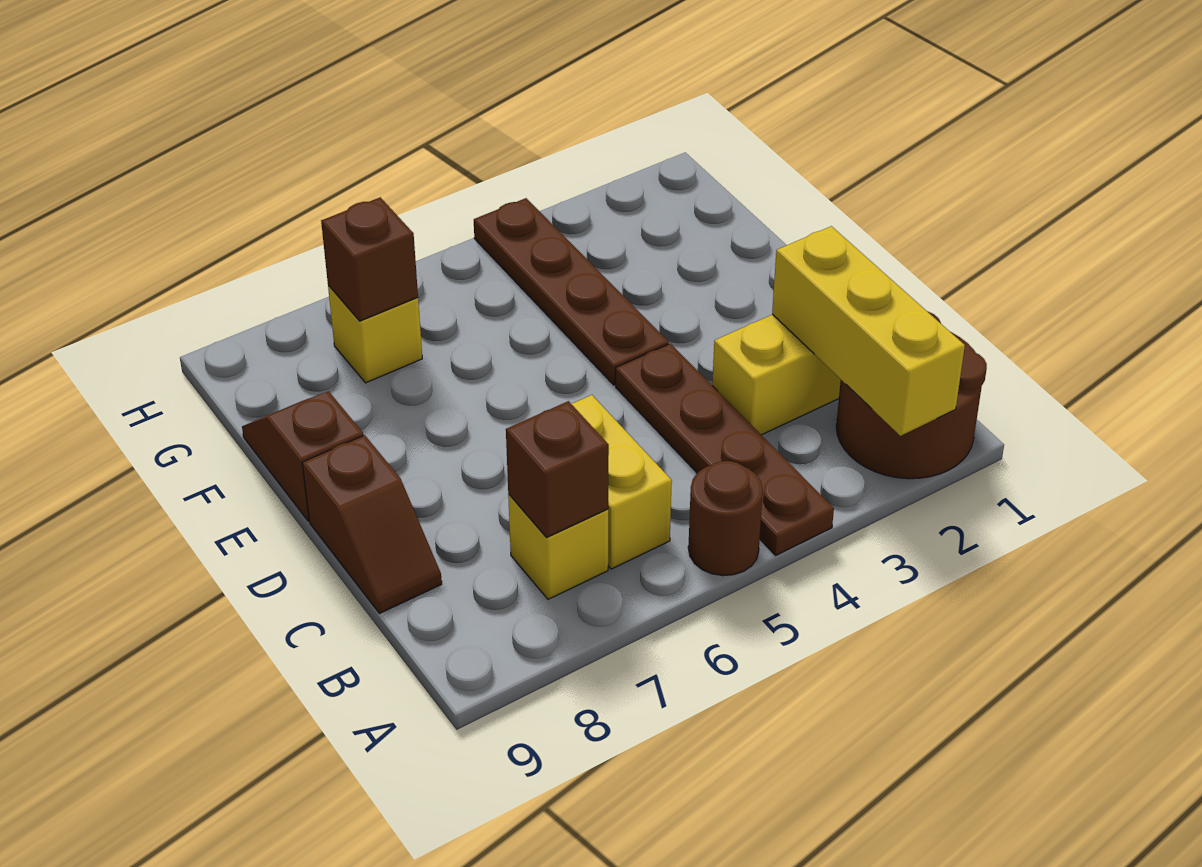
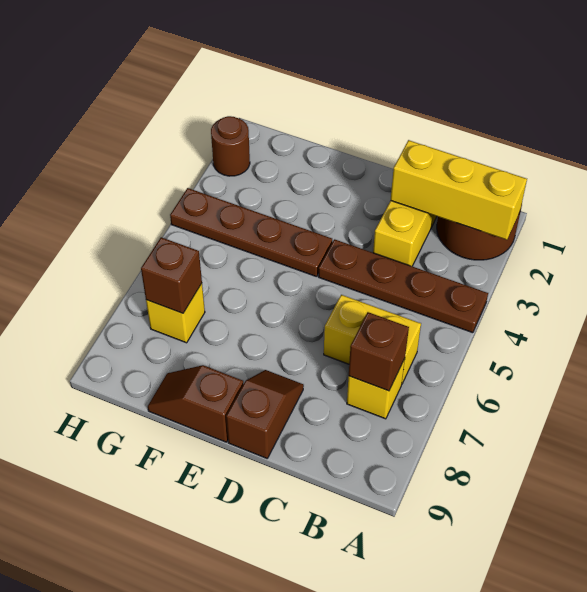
brown round brick A5 level 1 -> brown round brick H2 level 1
brown slope C9:D9 level 1 top D -> brown slope D8:D9 level 1 top 9

